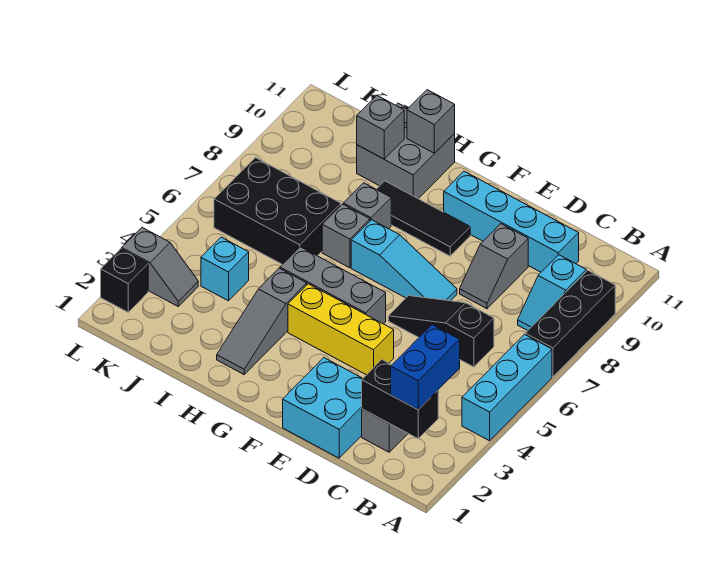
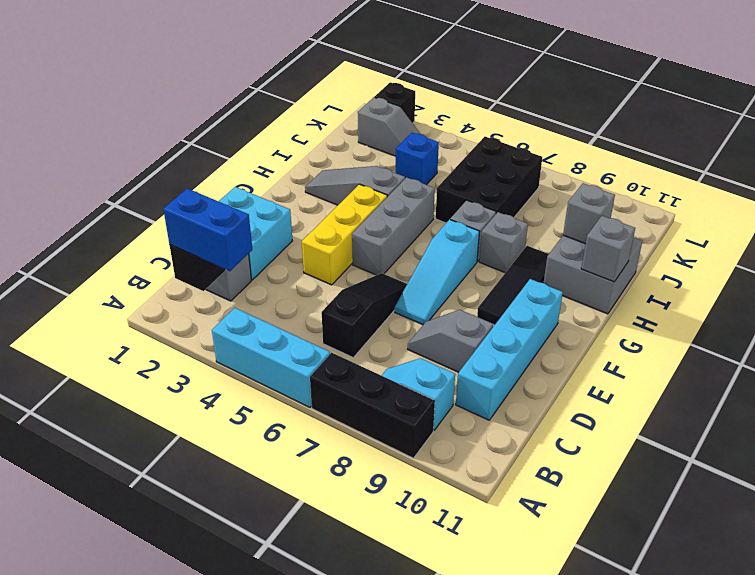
cyan brick J4 level 1 -> blue brick J4 level 1
grey slope K3:L3 level 1 top L -> grey slope K2:K3 level 1 top 2

